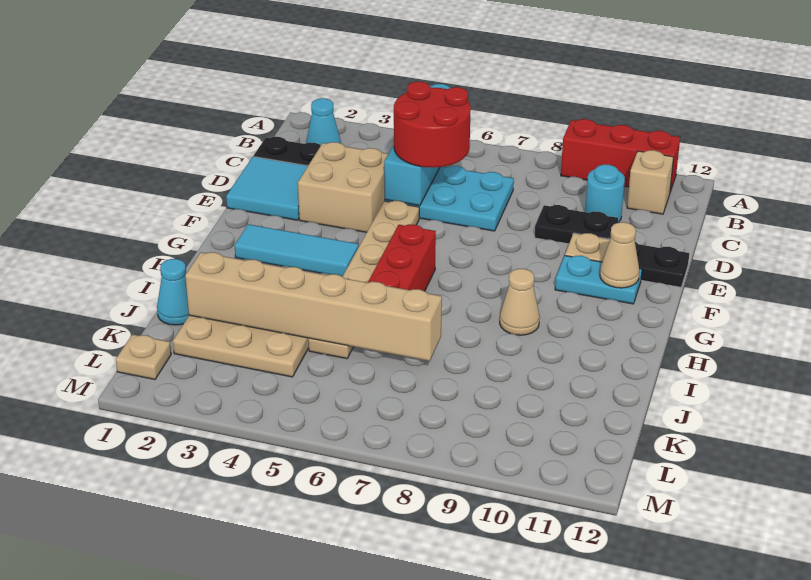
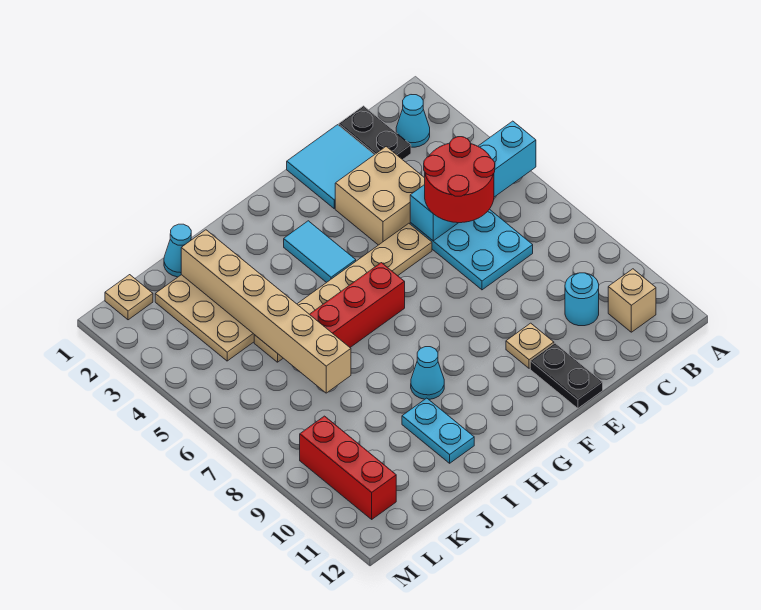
red brick A9:A11 level 1 -> red brick L9:L11 level 1
black plate D9:D10 level 1 -> none
cyan plate F10:F11 level 1 -> cyan plate I10:I11 level 1
tan cone F11 level 2 -> none
cyan tile G2:G4 level 1 -> cyan tile G3:G4 level 1
tan cone H9 level 1 -> cyan cone H9 level 1

